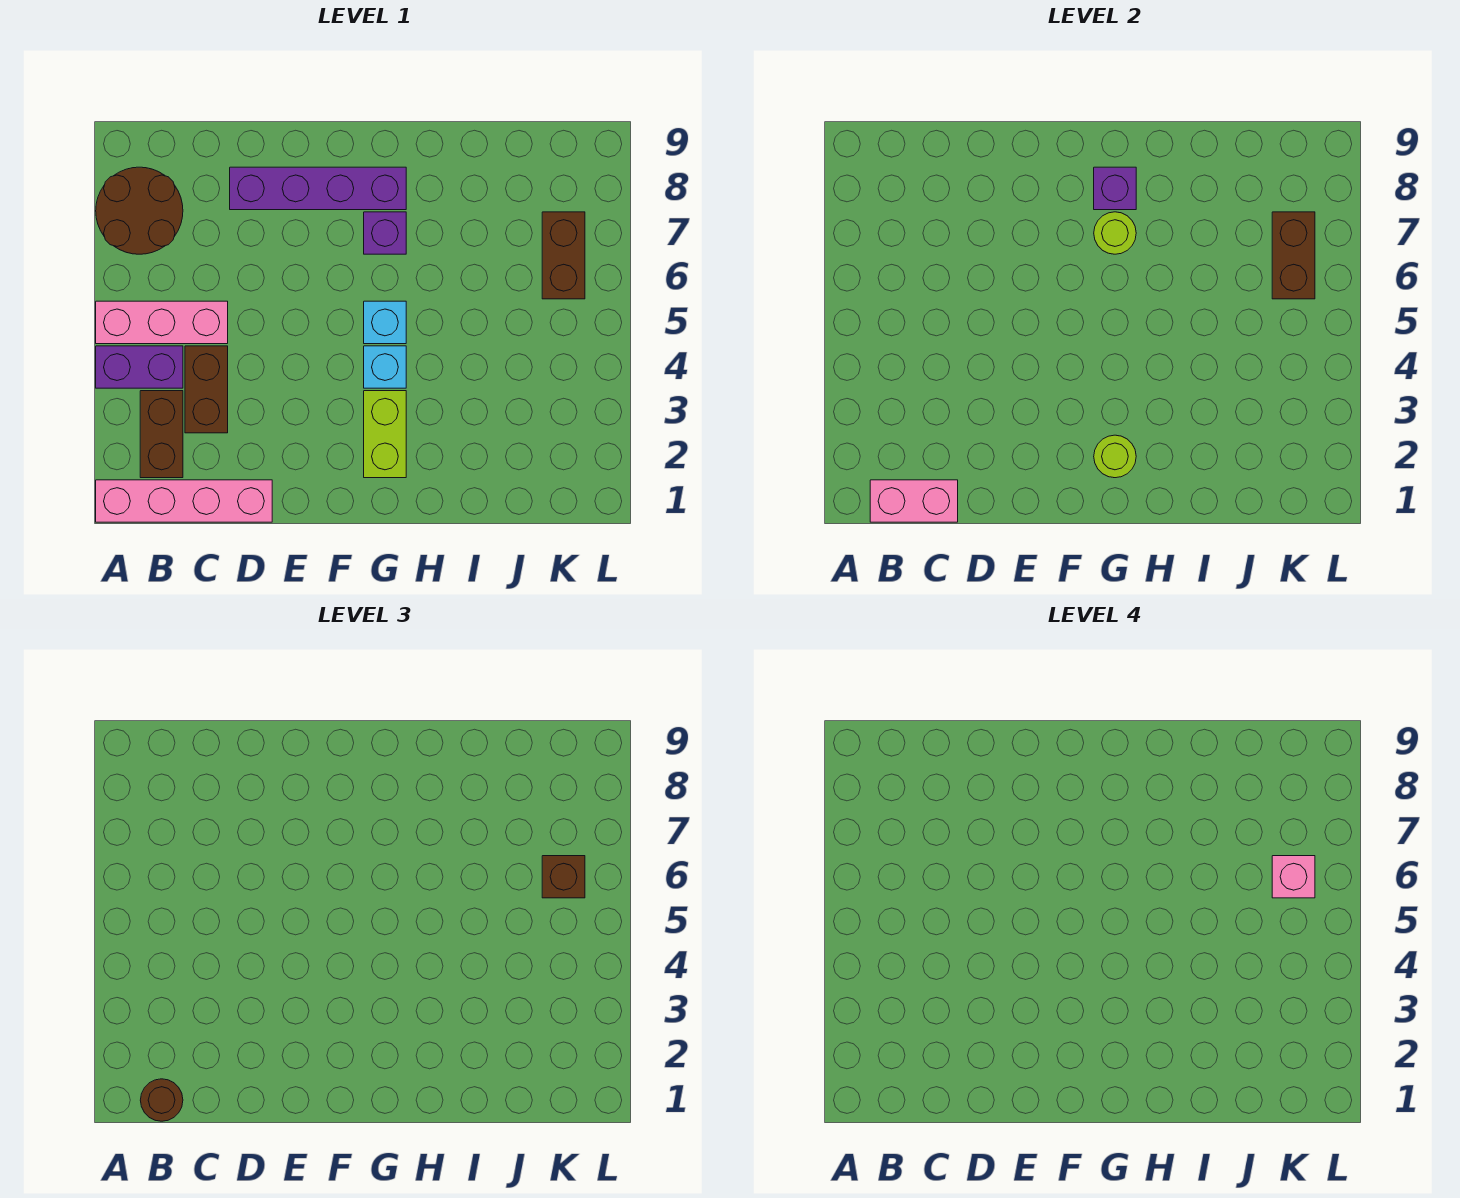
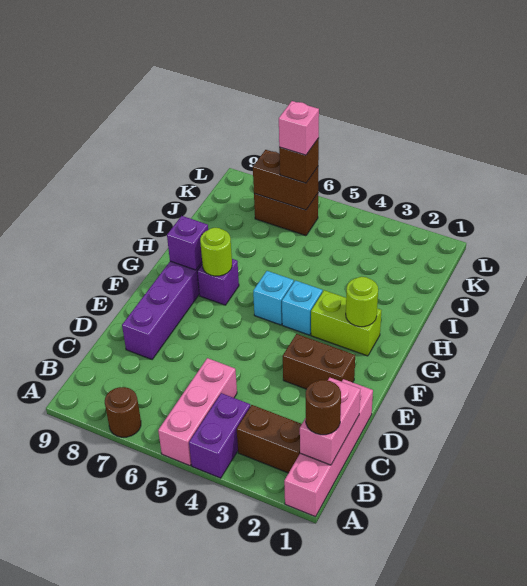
brown round brick A7:B8 level 1 -> brown round brick A7 level 1
brown brick C3:C4 level 1 -> brown brick E2:E3 level 1

